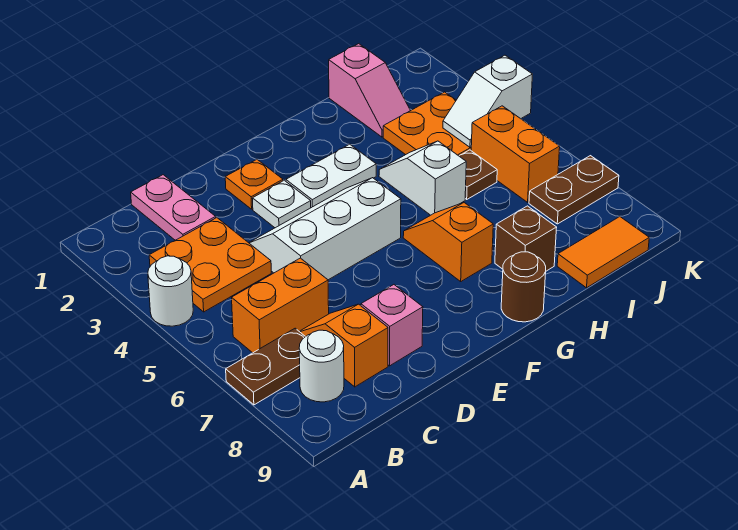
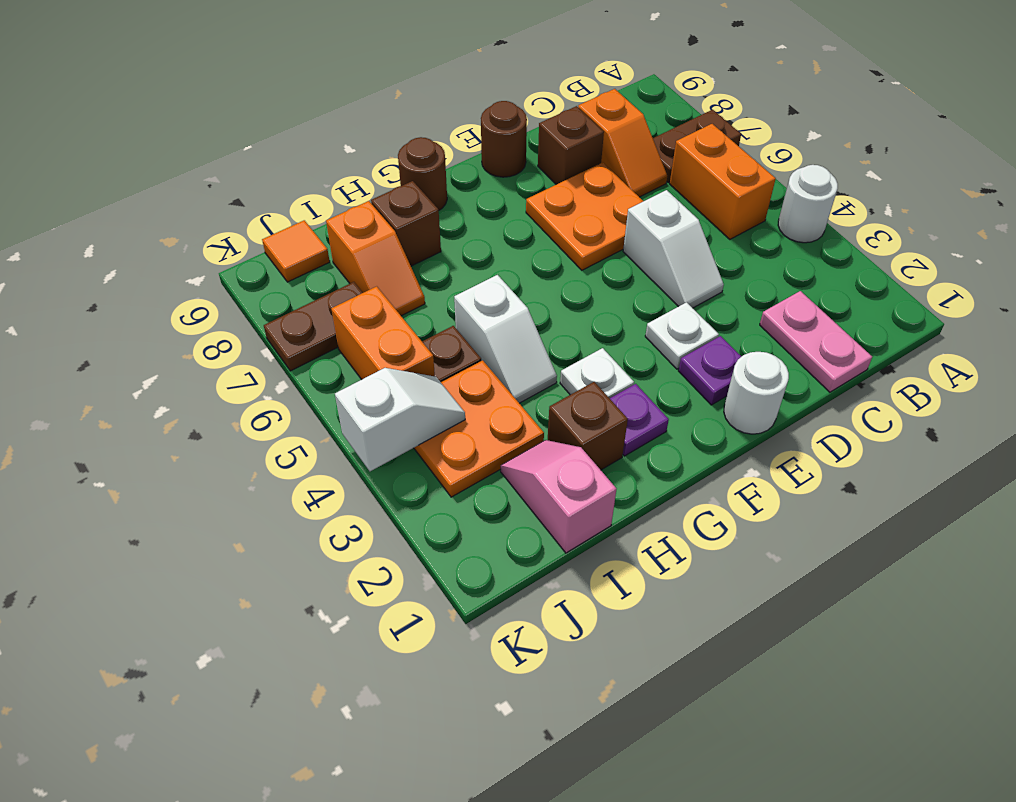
orange plate B3:C4 level 1 -> orange plate D6:E7 level 1
orange brick B6:C6 level 1 -> orange brick B5:B6 level 1
white round brick B8 level 1 -> white round brick E1 level 1
white slope D4:F5 level 1 top 5 -> white slope D4:D5 level 1 top 5
pink brick D8 level 1 -> brown brick D8 level 1
orange plate E2 level 1 -> purple plate E2 level 1
none -> brown round brick E9 level 1
white plate F3:G3 level 1 -> white plate G3 level 1
none -> purple plate G2 level 1
orange slope G6:G7 level 1 top 7 -> orange slope I7:I8 level 1 top 8
none -> brown brick H2 level 1
orange tile I9:J9 level 1 -> orange tile J9 level 1

